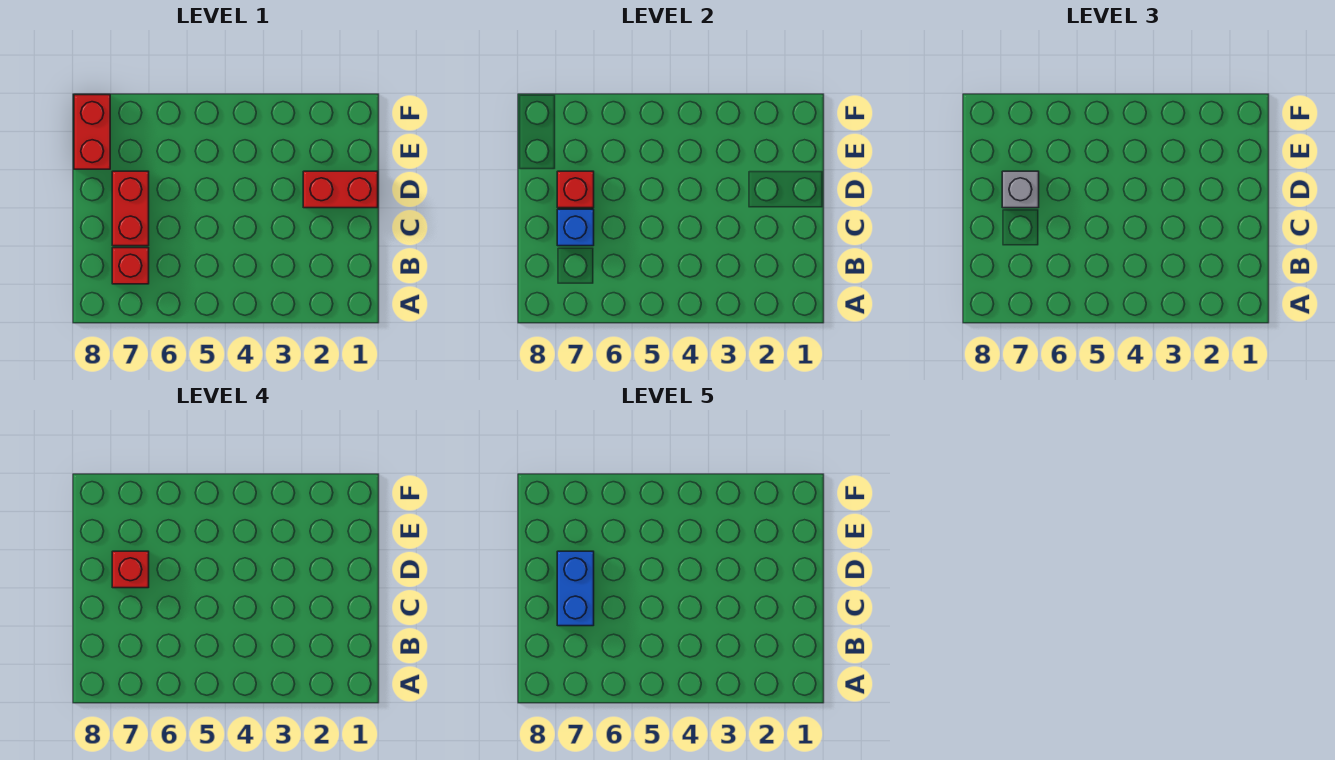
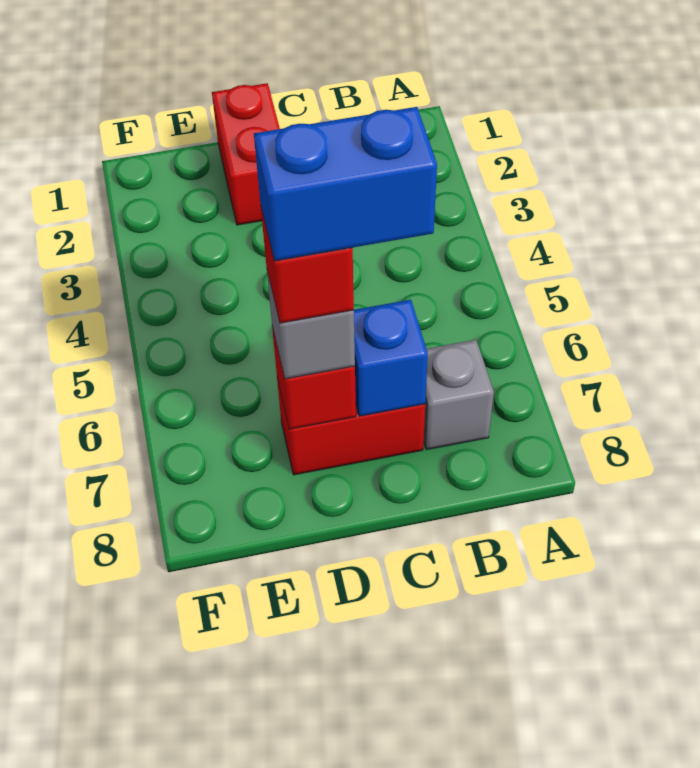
red brick B7 level 1 -> grey brick B7 level 1
red brick E8:F8 level 1 -> none

